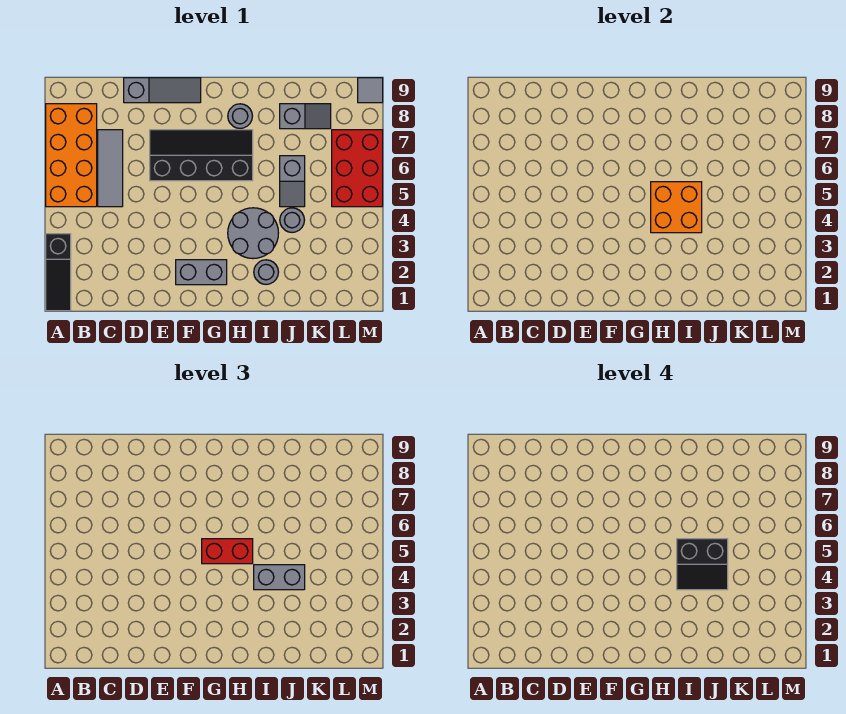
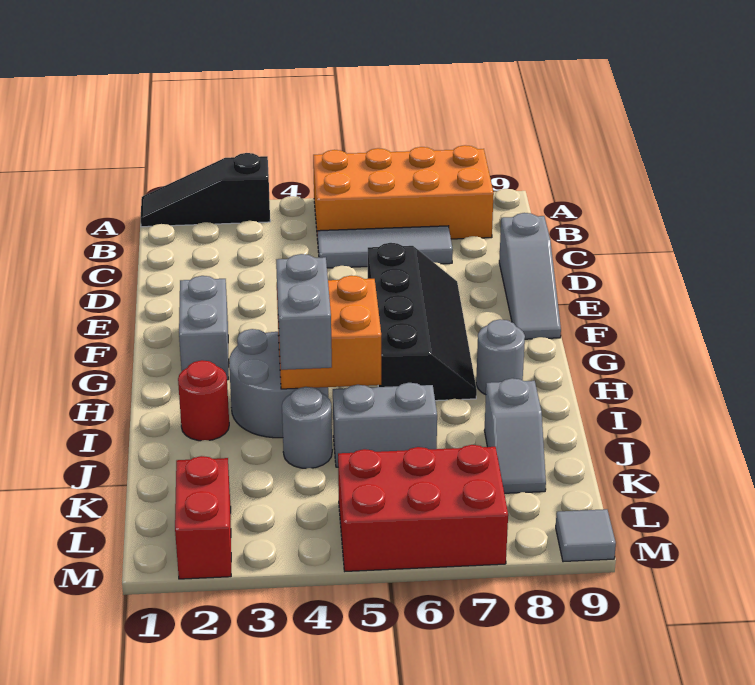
red brick G5:H5 level 3 -> red brick L2:M2 level 1
grey round brick I2 level 1 -> red round brick I2 level 1
black slope I4:J5 level 4 top 5 -> none
grey slope J5:J6 level 1 top 6 -> grey brick J5:J6 level 1

